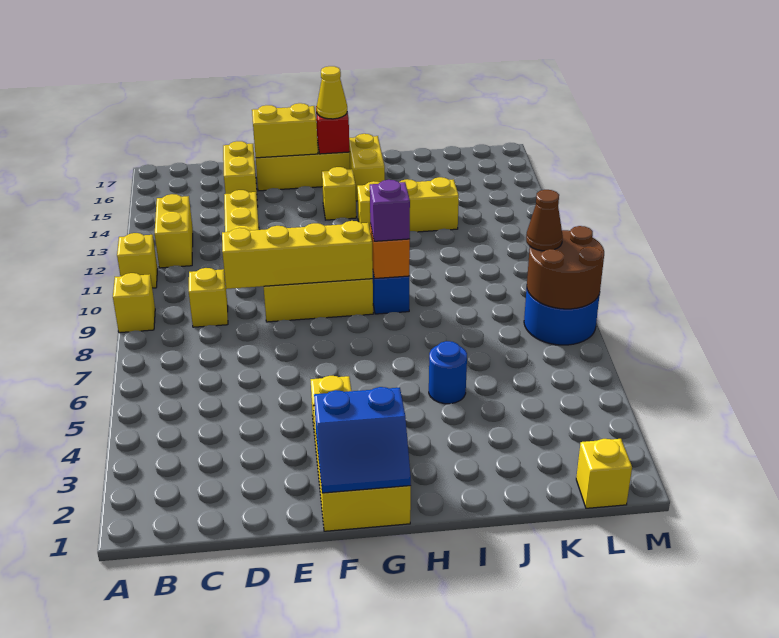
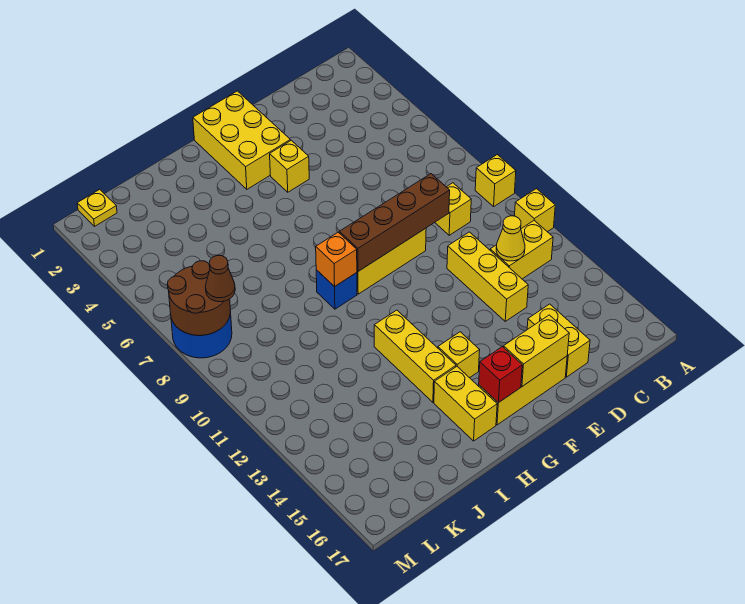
yellow brick B12:B13 level 1 -> yellow brick B12:C12 level 1
yellow brick D9:G9 level 2 -> brown brick D9:G9 level 2
blue slope F1:G2 level 2 top 2 -> none
yellow cone G16 level 3 -> yellow cone C12 level 2
purple brick H9 level 3 -> none
yellow brick H13:J13 level 1 -> yellow brick H12:H14 level 1
blue round brick I5 level 1 -> none
yellow brick L1 level 1 -> yellow plate L1 level 1

